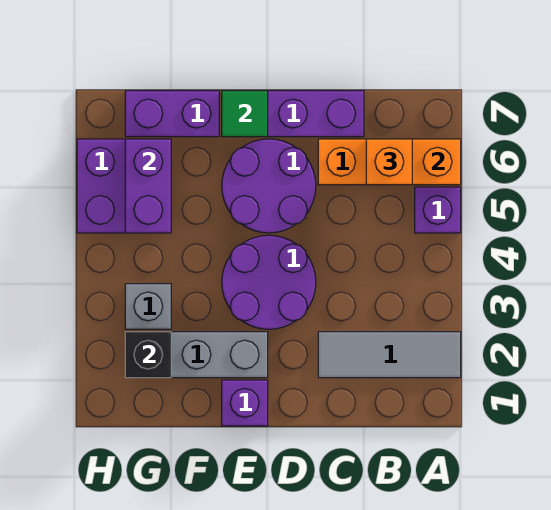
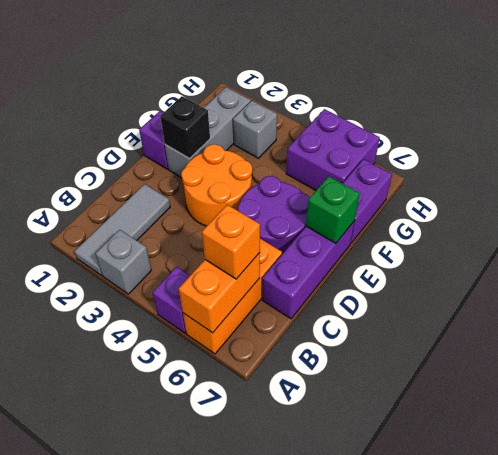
none -> grey brick A3 level 1
purple round brick D3:E4 level 1 -> orange round brick D3:E4 level 1
green tile E7 level 2 -> green brick E7 level 2
black brick G2 level 2 -> black brick E2 level 2
purple brick G5:G6 level 2 -> none

